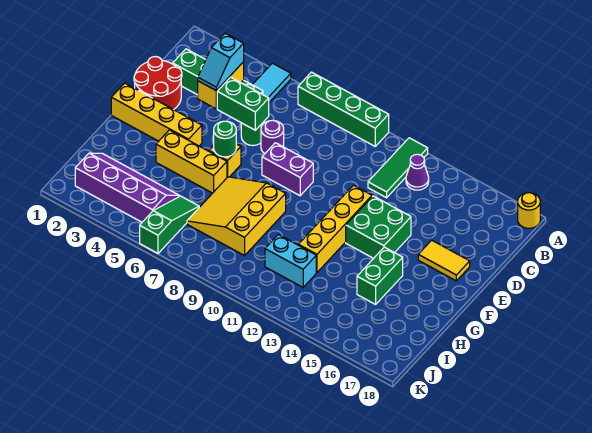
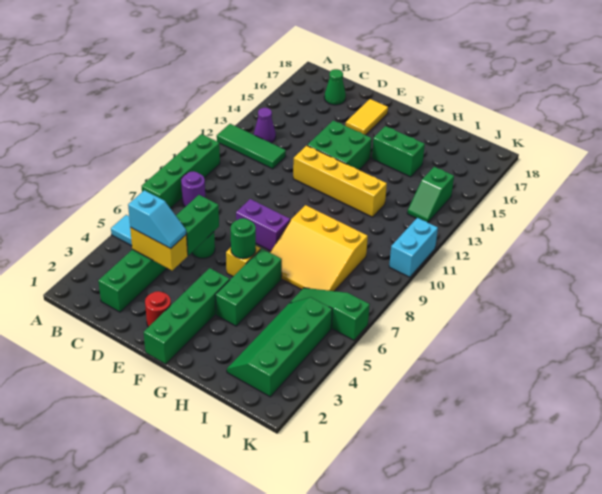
yellow round brick A18 level 1 -> none
none -> green cone C17 level 1
red round brick D1:E2 level 1 -> red round brick E2 level 1
purple round brick D7 level 1 -> purple round brick B8 level 1
purple brick E8:E9 level 1 -> purple brick E8:F8 level 1
yellow brick F1:F4 level 1 -> green brick F1:F4 level 1
yellow brick G4:G6 level 1 -> green brick G4:G6 level 1
purple slope I2:J5 level 1 top J -> green slope I2:J5 level 1 top J
cyan brick I11:I12 level 1 -> cyan brick K10:K11 level 1
none -> green slope J13:J14 level 1 top 14

